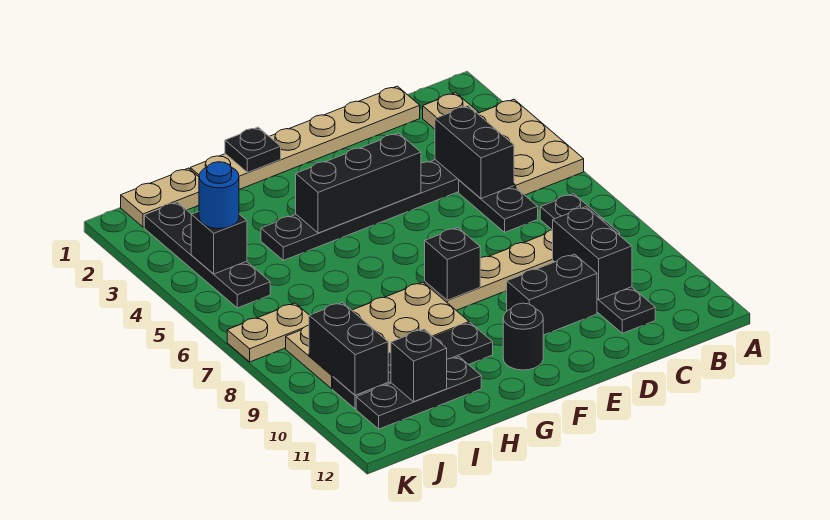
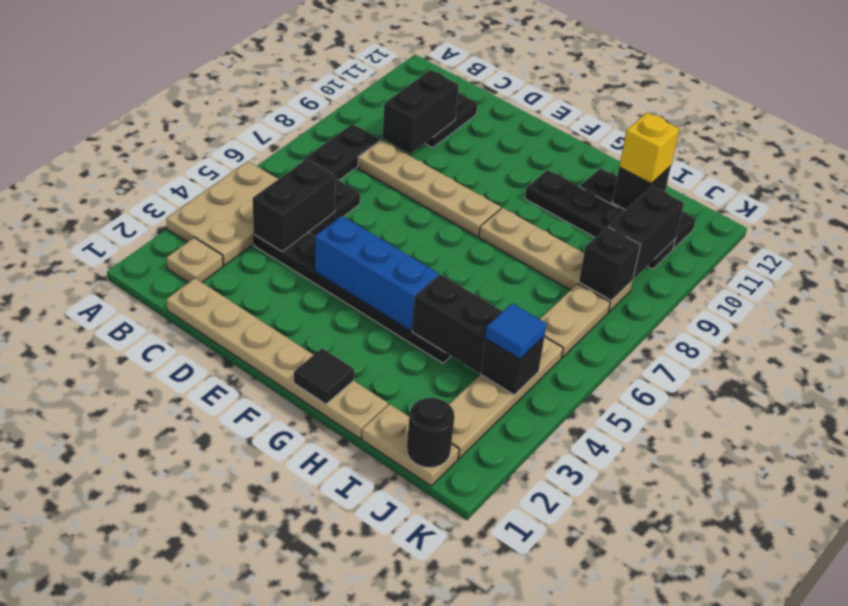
black brick D10:E10 level 1 -> black brick H4:I4 level 2
black brick E4:G4 level 2 -> blue brick E4:G4 level 2
black brick F8 level 2 -> black brick J8 level 2
black round brick F11 level 1 -> black round brick J1 level 2
black plate G1 level 2 -> black tile G1 level 2
tan plate G8:J9 level 1 -> tan plate G8:J8 level 1
none -> yellow brick I11 level 3
black plate J2:J5 level 1 -> tan plate J2:J5 level 1
blue round brick J4 level 3 -> blue tile J4 level 3
tan plate J7:K7 level 1 -> tan plate J6:J7 level 1

